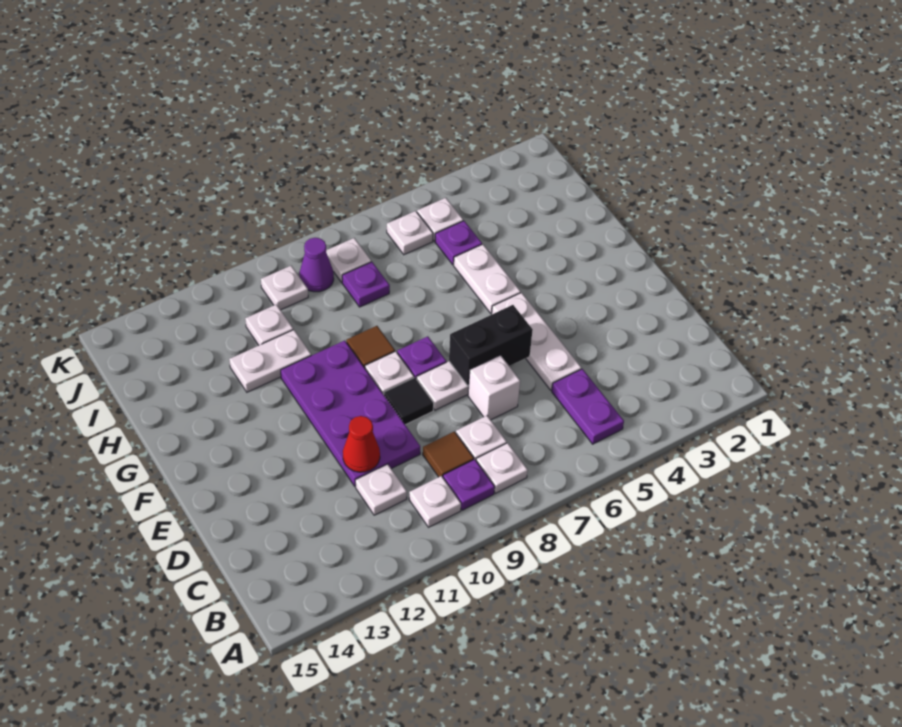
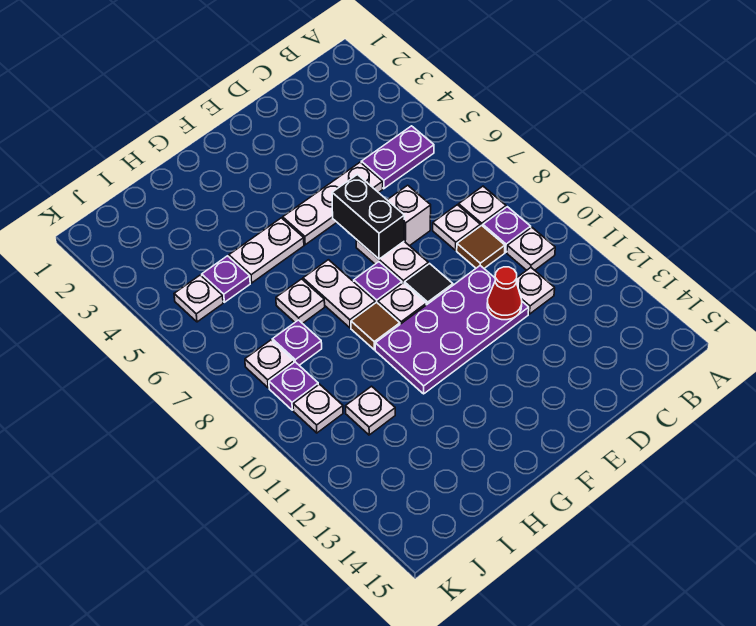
white plate H11:H12 level 1 -> white plate G7:G8 level 1
white plate J6 level 1 -> white plate H7 level 1
purple cone J9 level 1 -> purple plate J9 level 1

